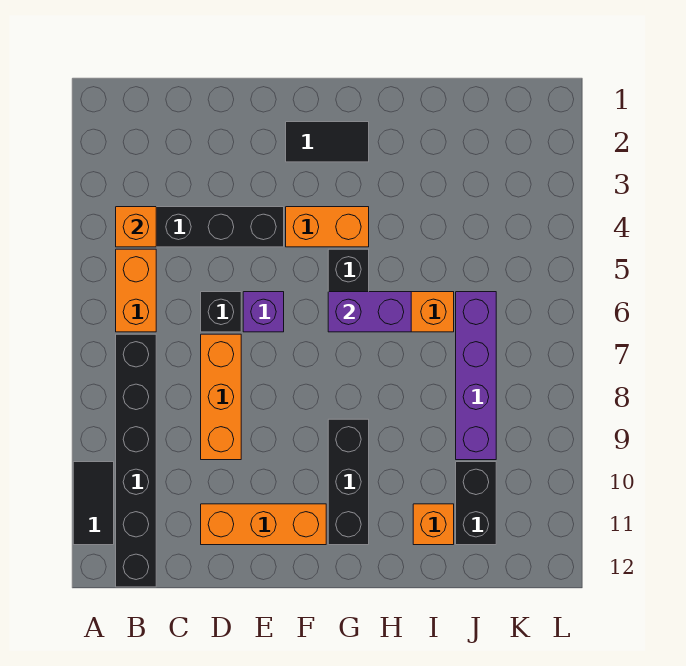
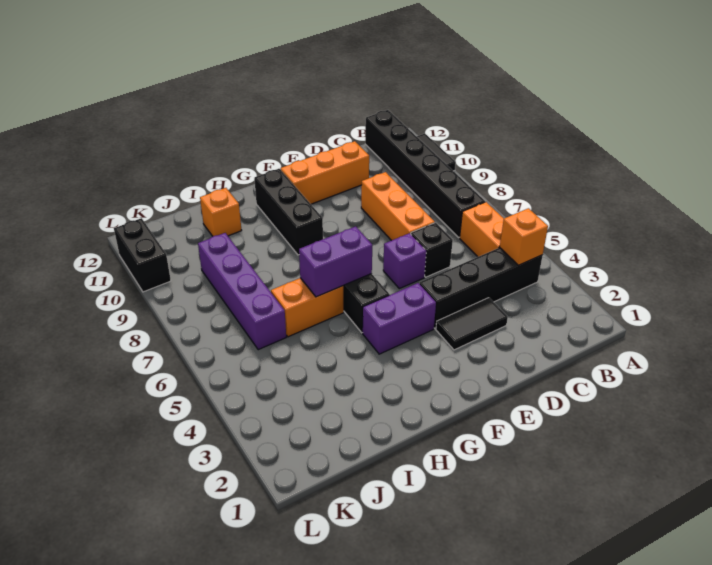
black tile F2:G2 level 1 -> black tile D3:E3 level 1
orange brick F4:G4 level 1 -> purple brick F4:G4 level 1
black brick J10:J11 level 1 -> black brick L10:L11 level 1

